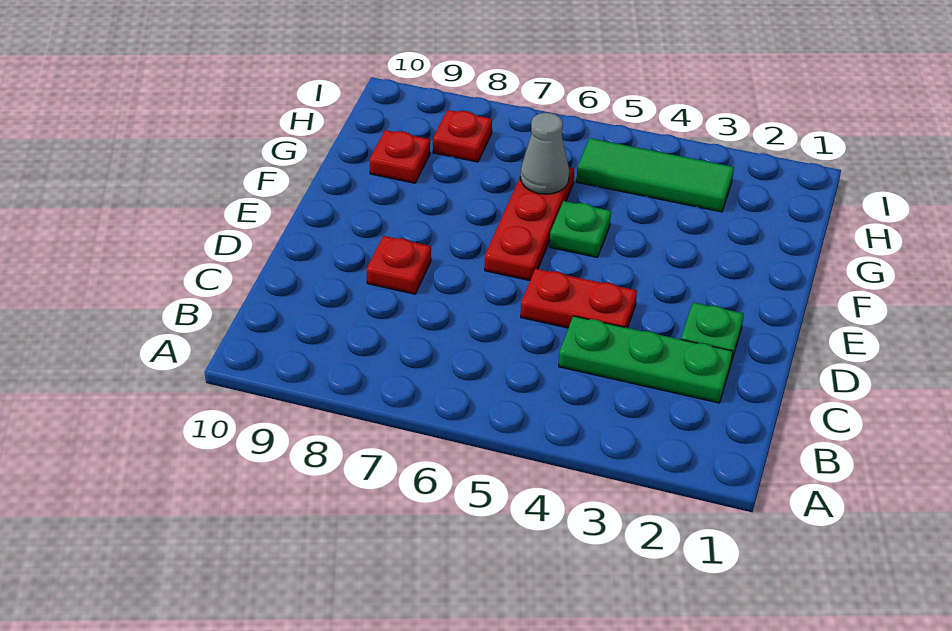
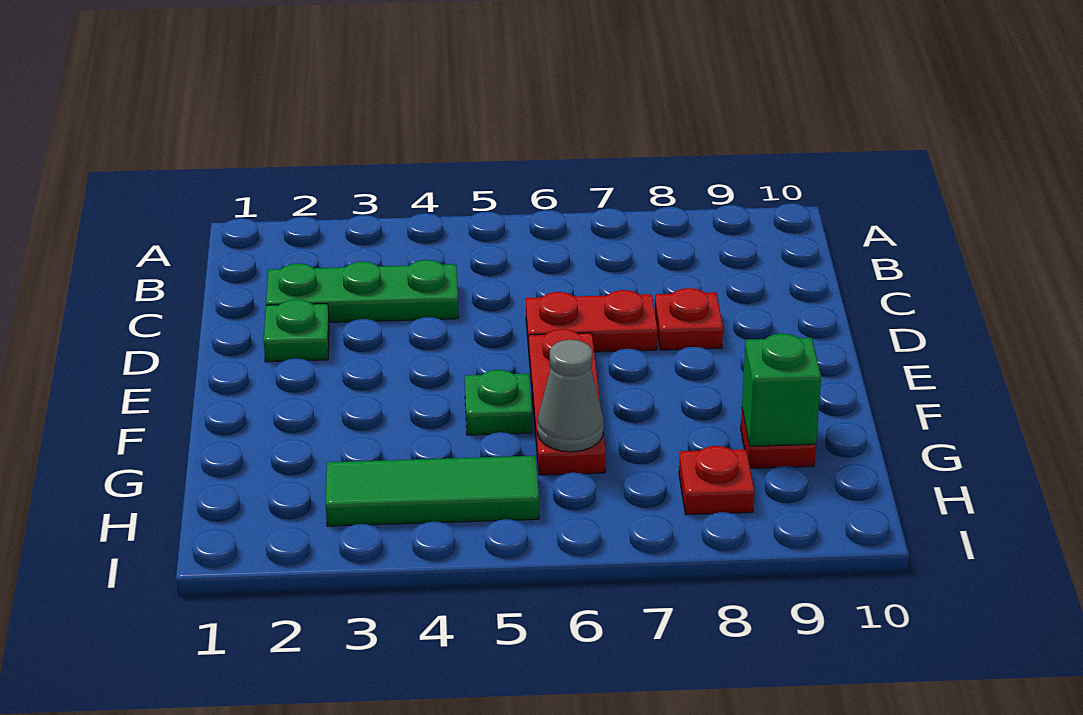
red plate D4:D5 level 1 -> red plate D6:D7 level 1
none -> green brick G9 level 2

